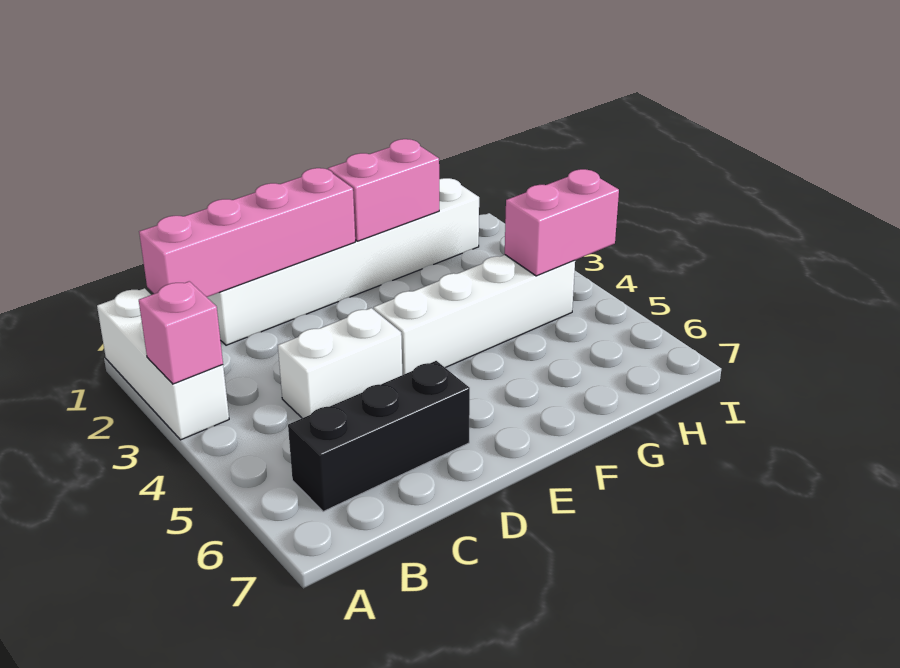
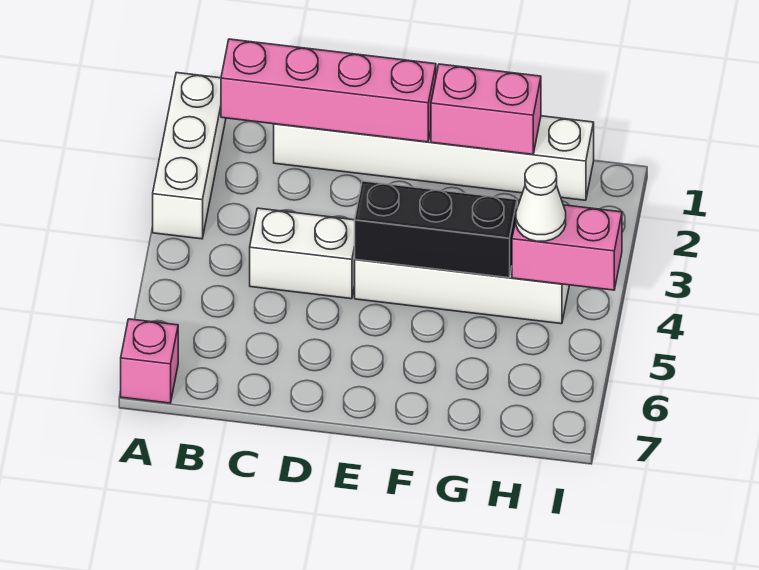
pink brick A3 level 2 -> pink brick A7 level 1
black brick B6:D6 level 1 -> black brick E4:G4 level 2
none -> white cone H4 level 3

